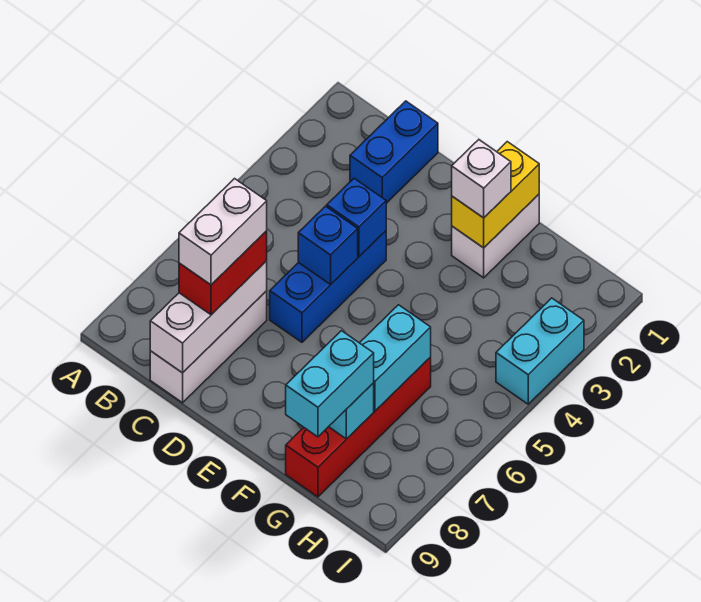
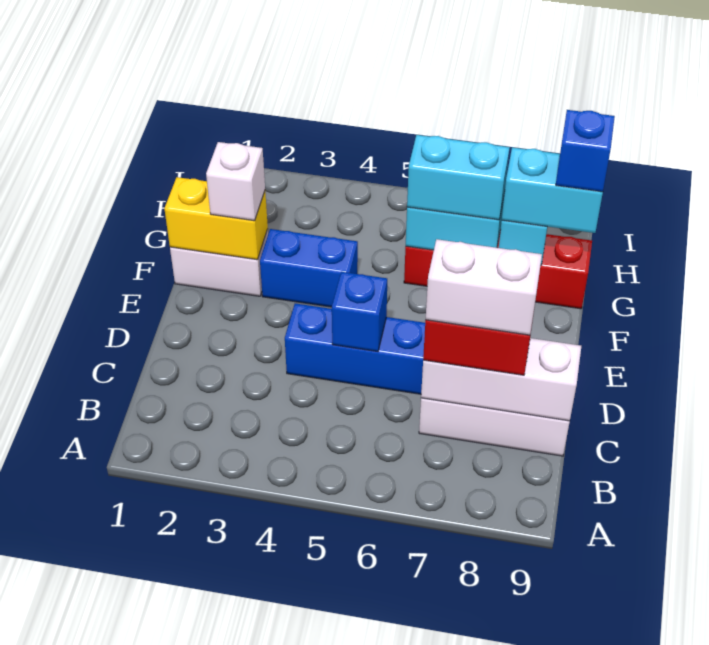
blue brick C1:C2 level 1 -> blue brick F3:F4 level 1
blue brick D4 level 2 -> blue brick G9 level 4
cyan brick I3:I4 level 1 -> cyan brick G6:G7 level 3

